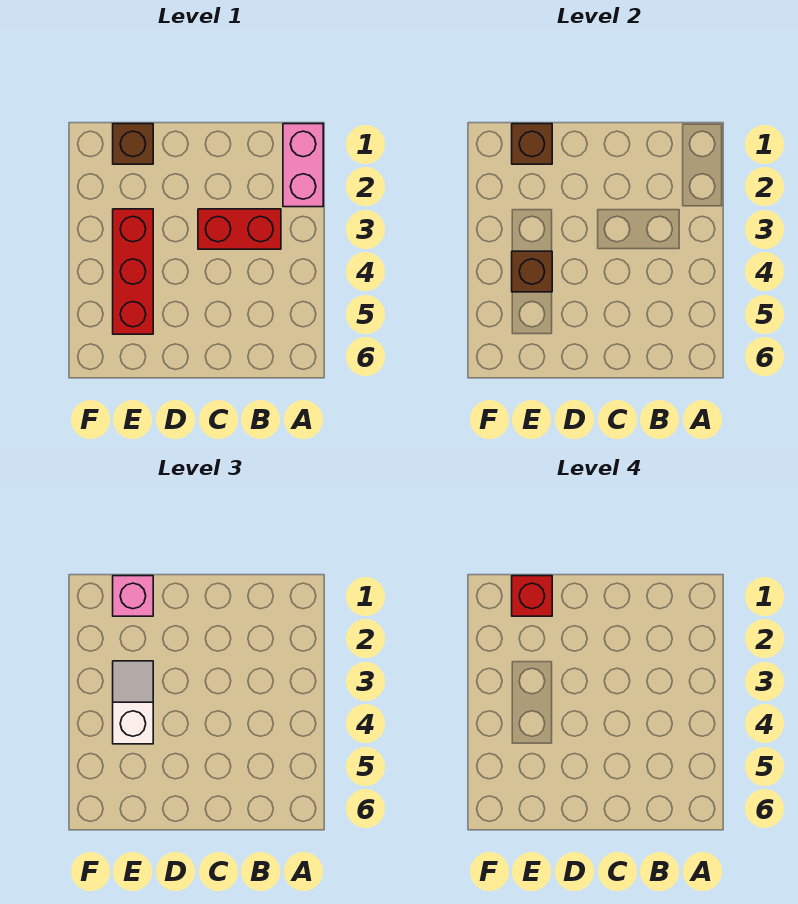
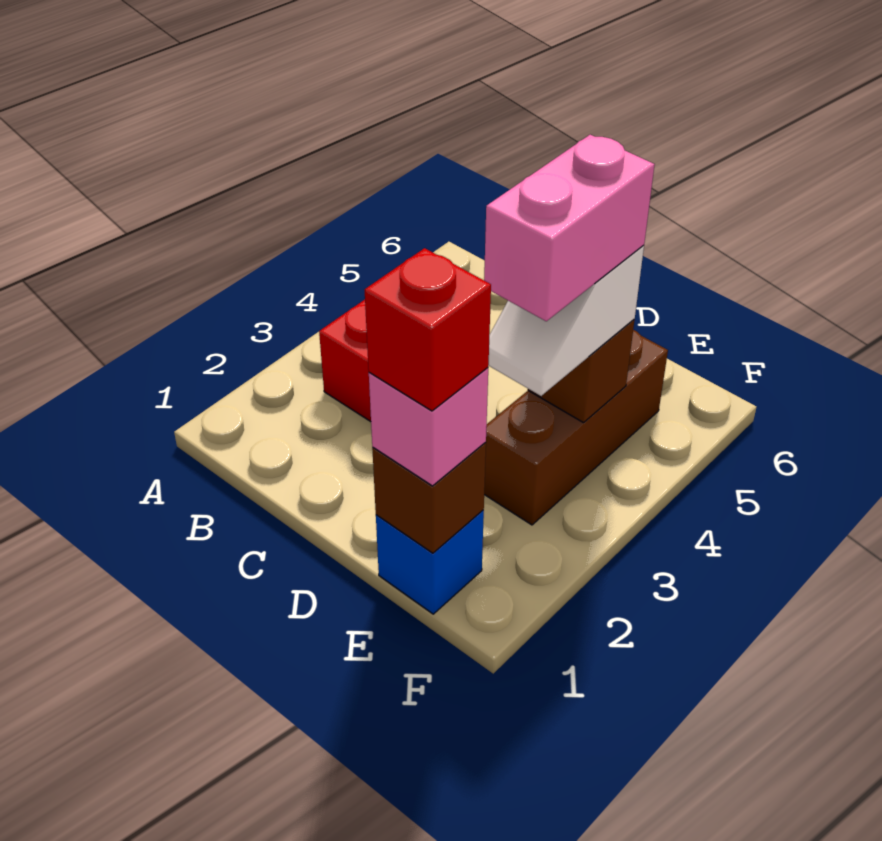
pink brick A1:A2 level 1 -> pink brick E3:E4 level 4
brown brick E1 level 1 -> blue brick E1 level 1
red brick E3:E5 level 1 -> brown brick E3:E5 level 1

